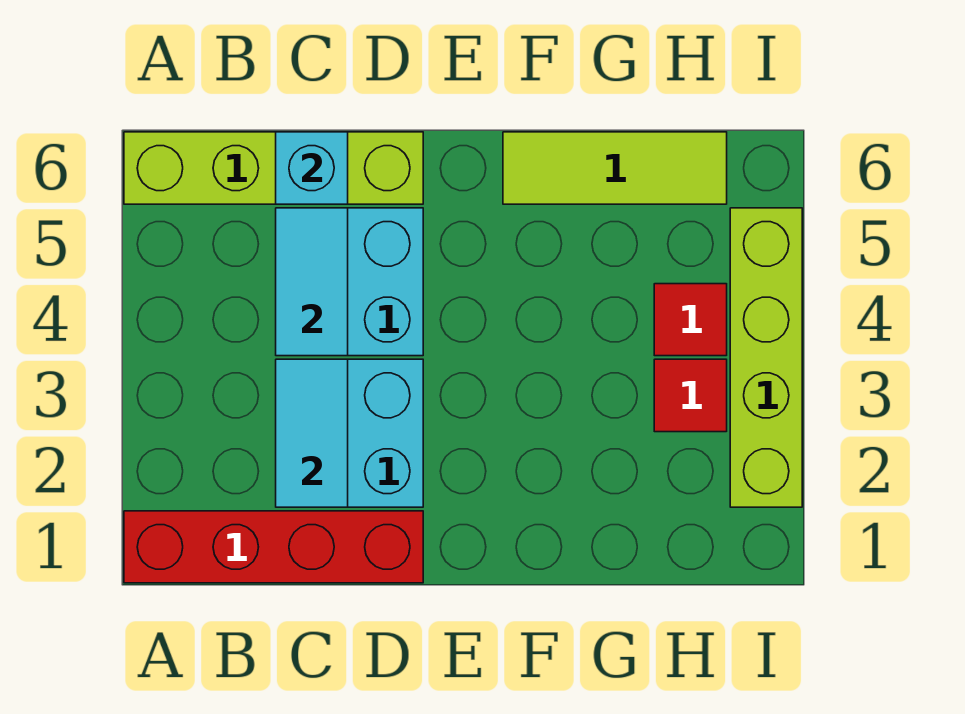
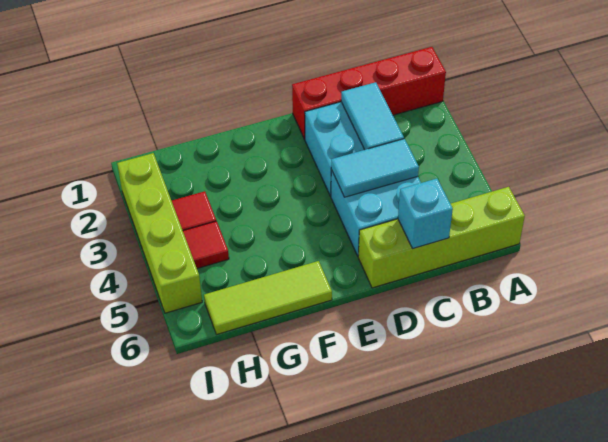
cyan tile C4:C5 level 2 -> cyan tile C4:D4 level 2

